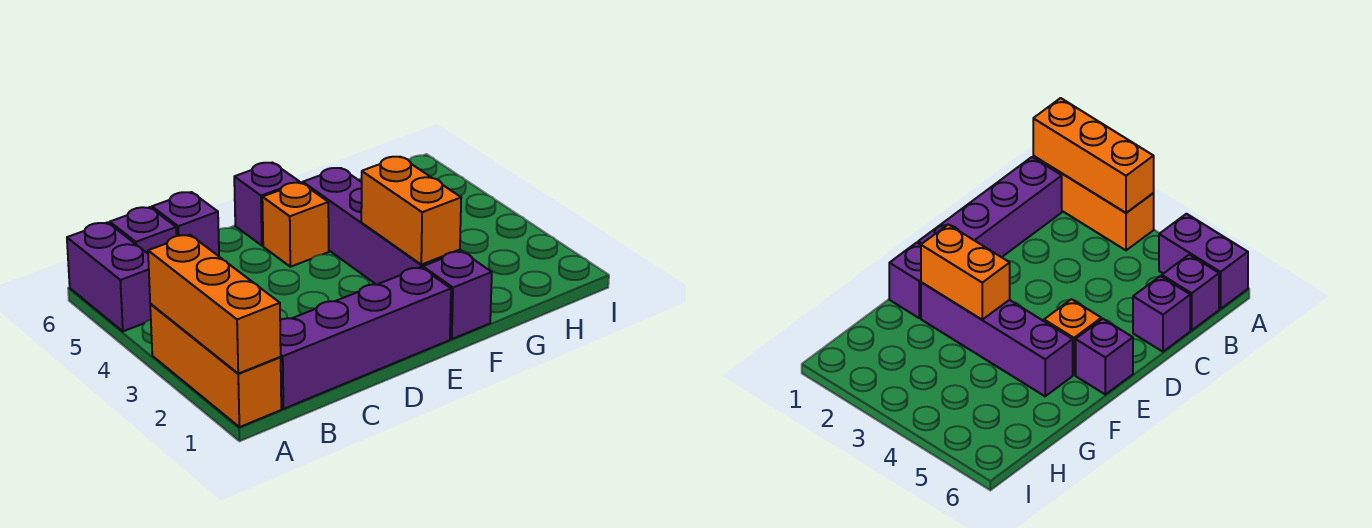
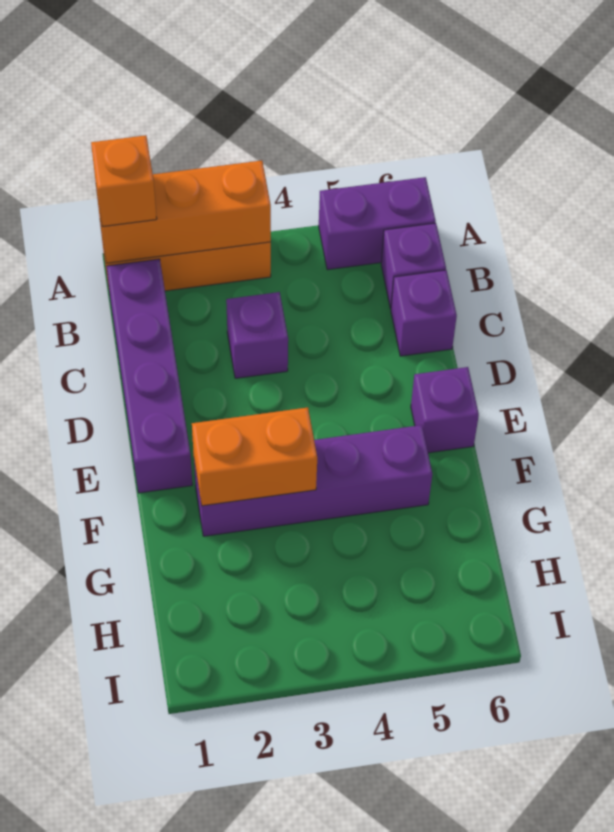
orange brick E5 level 1 -> orange brick A1 level 3
purple brick F1 level 1 -> purple brick C3 level 1

